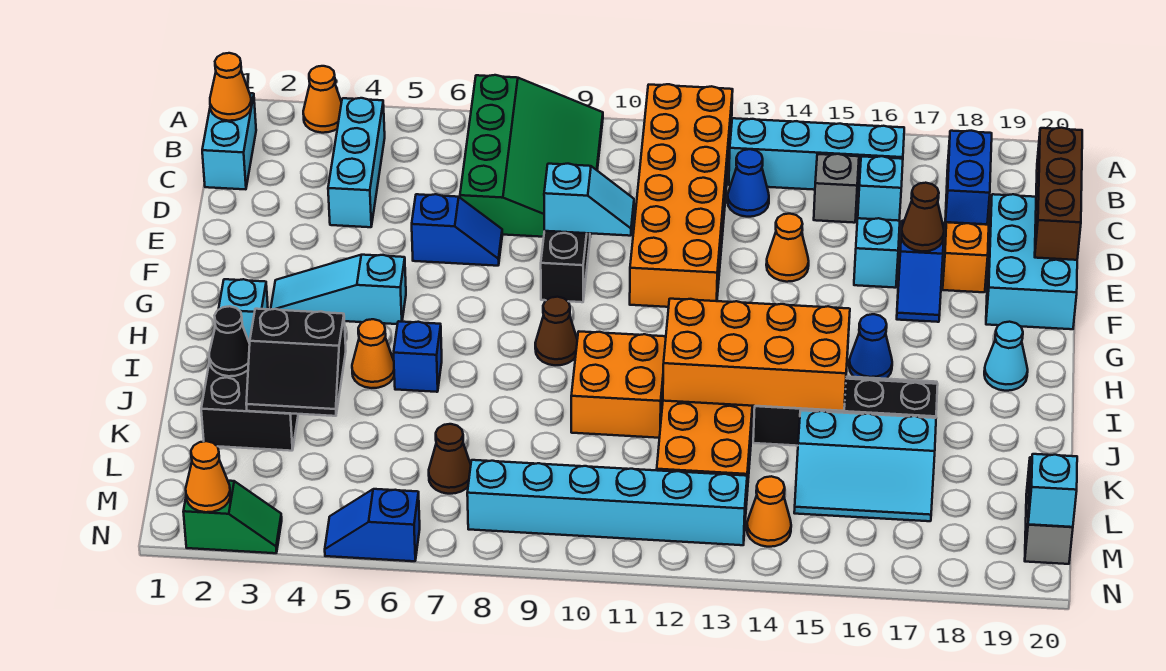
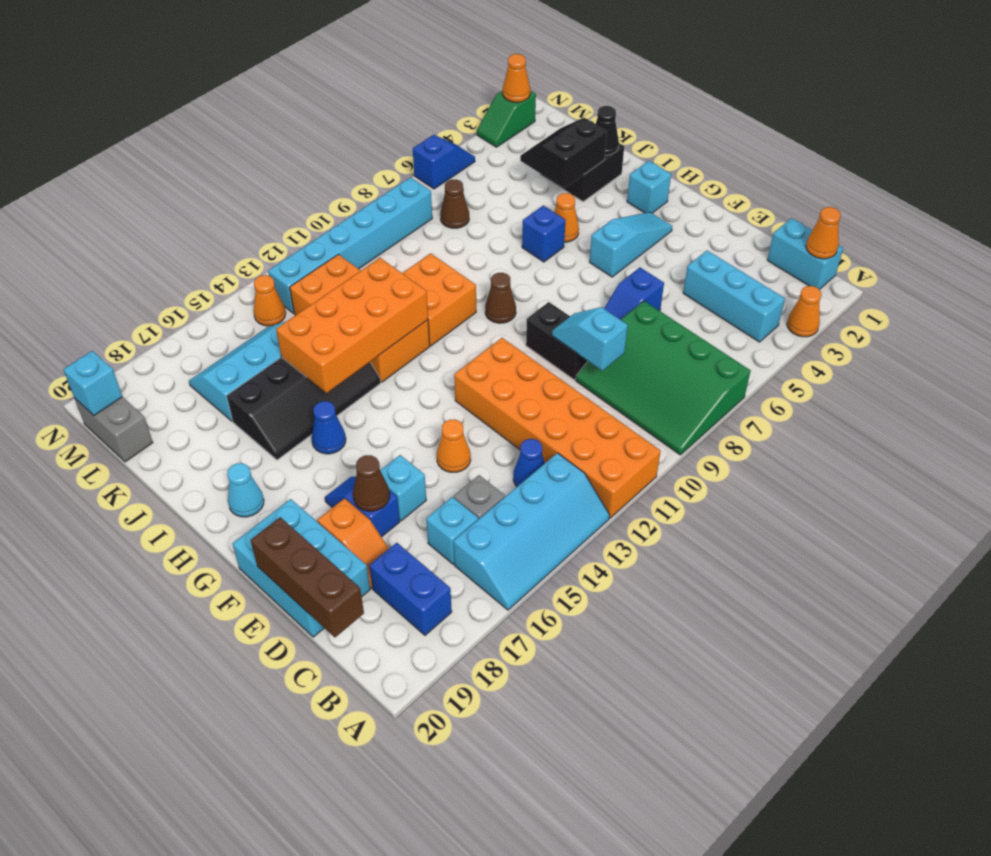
cyan slope E9:E10 level 2 top 9 -> cyan slope D9:E9 level 2 top D

